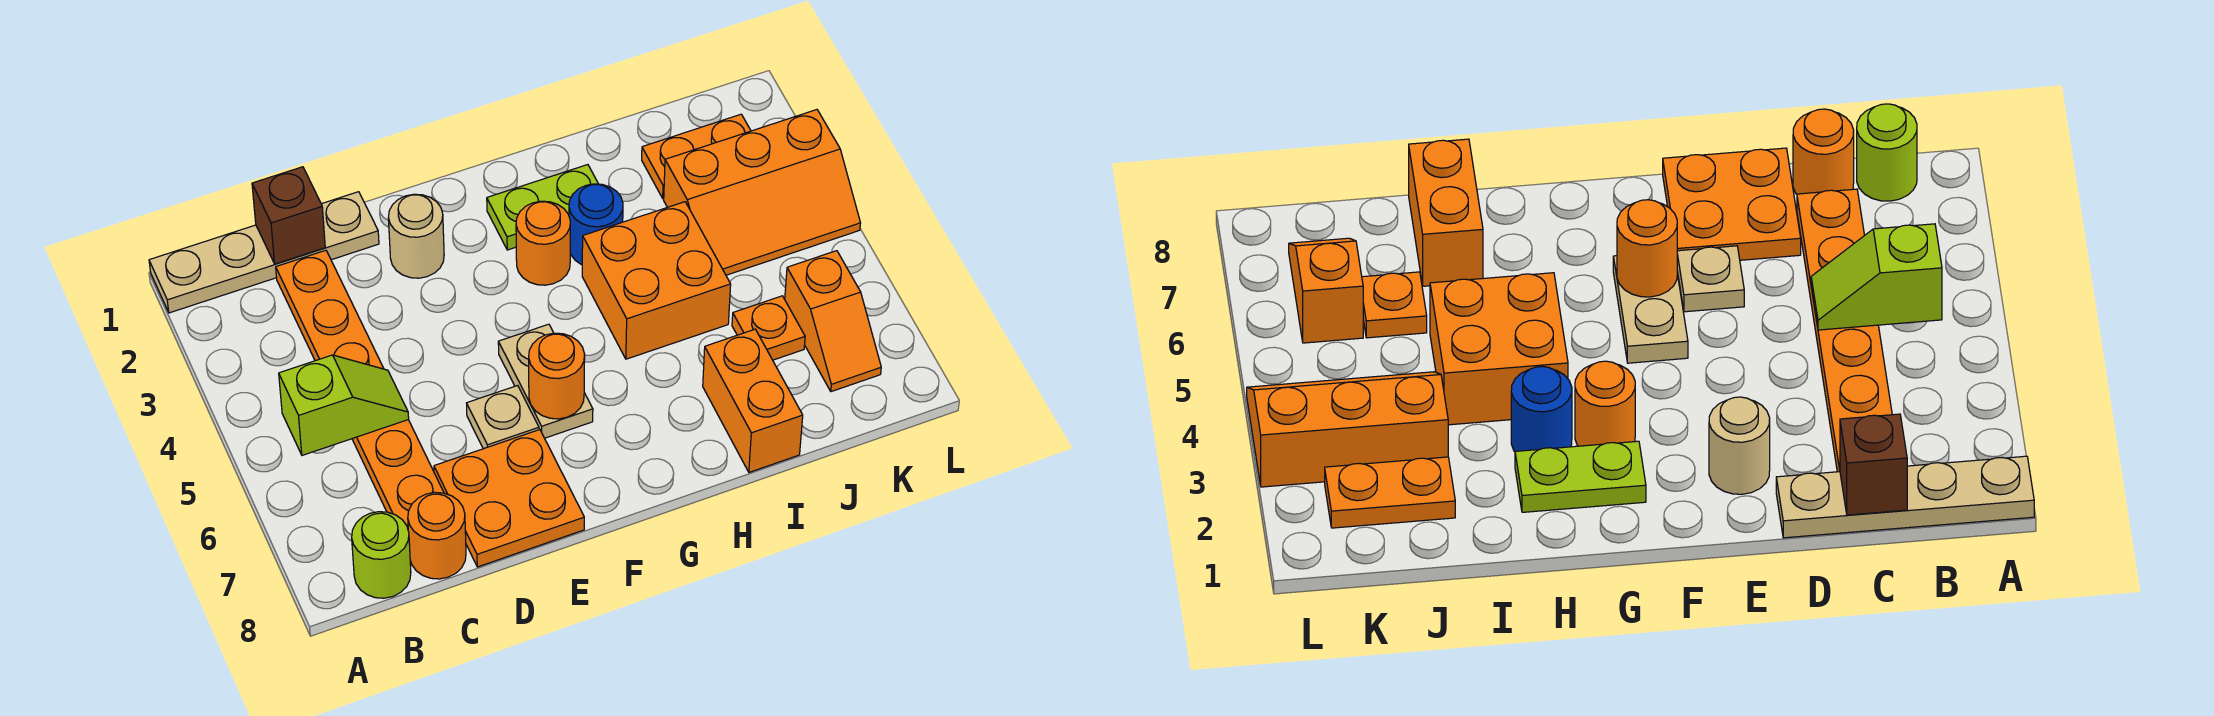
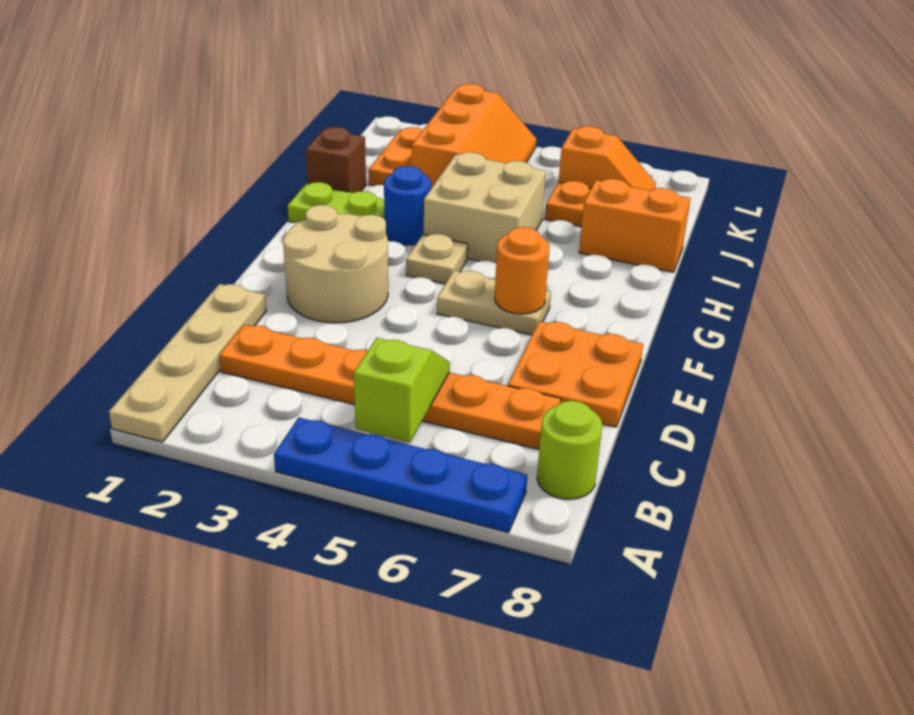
none -> blue plate A4:A7 level 1
brown brick C1 level 2 -> brown brick I1 level 1
orange round brick C8 level 1 -> none
tan round brick E2 level 1 -> tan round brick E2:F3 level 1
tan plate E6 level 1 -> tan plate G4 level 1
lime plate G2:H2 level 1 -> lime plate H1:H2 level 1
orange round brick G3 level 1 -> none
orange brick H4:I5 level 1 -> tan brick H4:I5 level 1

